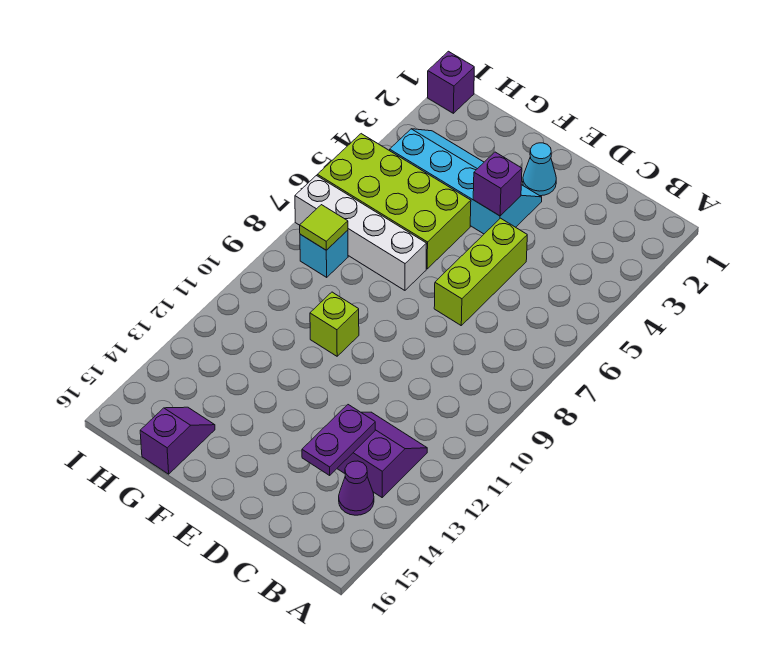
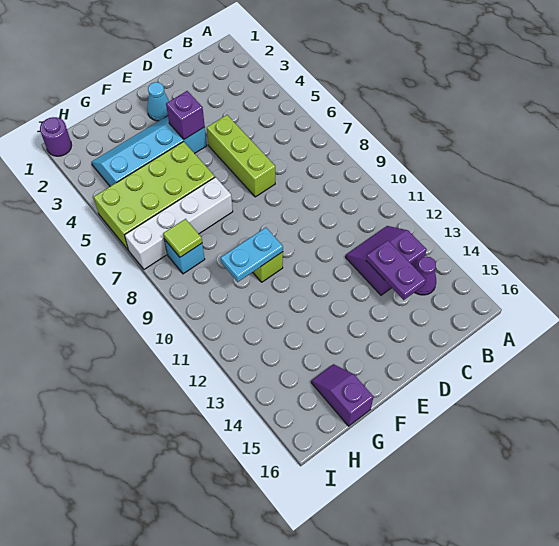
none -> cyan plate F10:G10 level 2
purple brick I1 level 1 -> purple round brick I1 level 1

